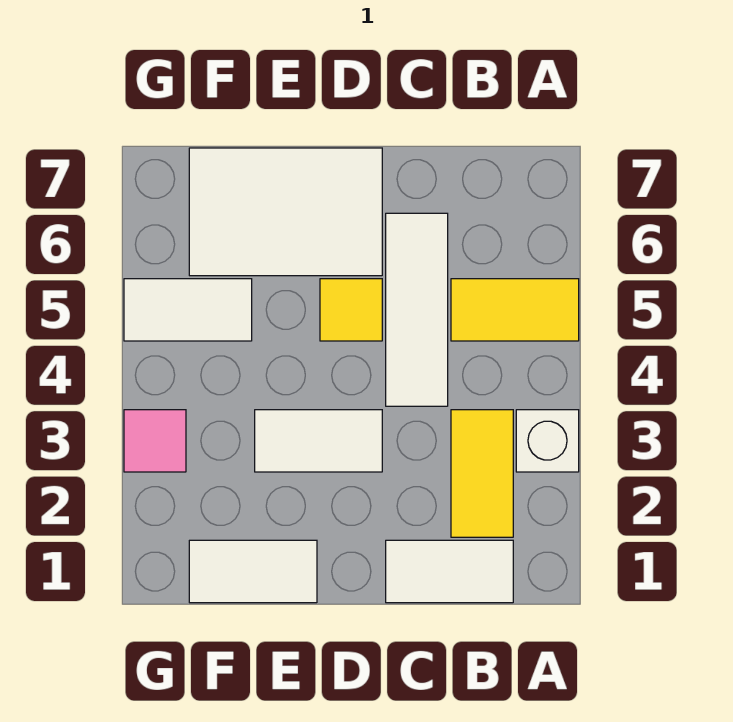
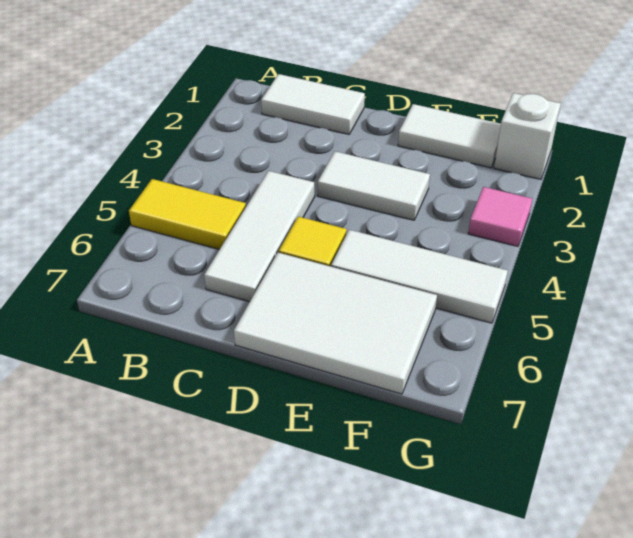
white brick A3 level 1 -> white brick G1 level 1
yellow tile B2:B3 level 1 -> none
white tile F5:G5 level 1 -> white tile E5:G5 level 1

